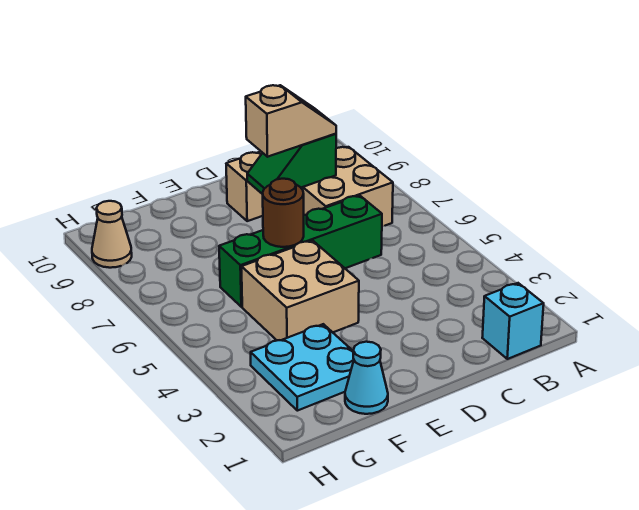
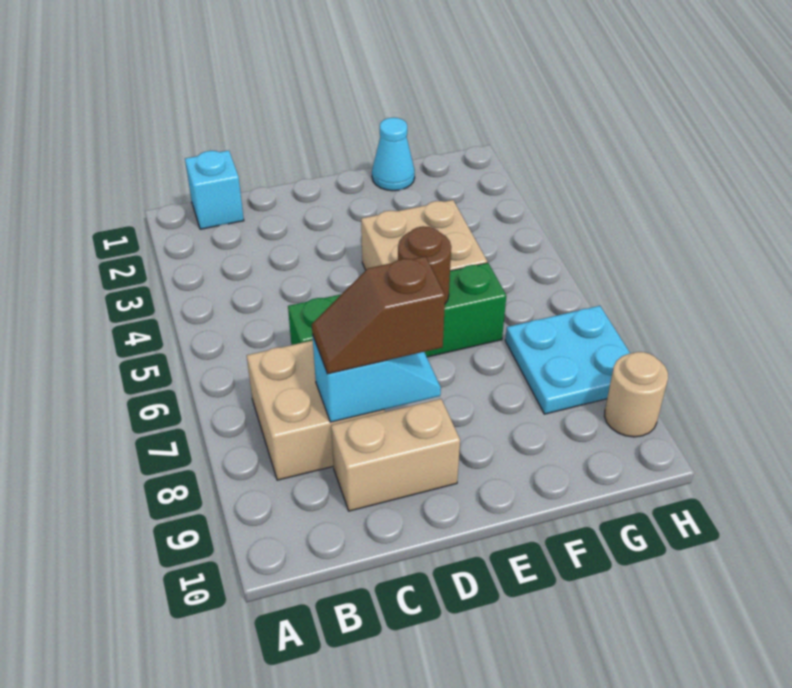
green slope C8:D8 level 2 top C -> cyan slope C8:D8 level 2 top C
tan slope C8:D8 level 3 top D -> brown slope C8:D8 level 3 top D
cyan plate F2:G3 level 1 -> cyan plate G7:H8 level 1
tan cone H9 level 1 -> tan round brick H9 level 1

